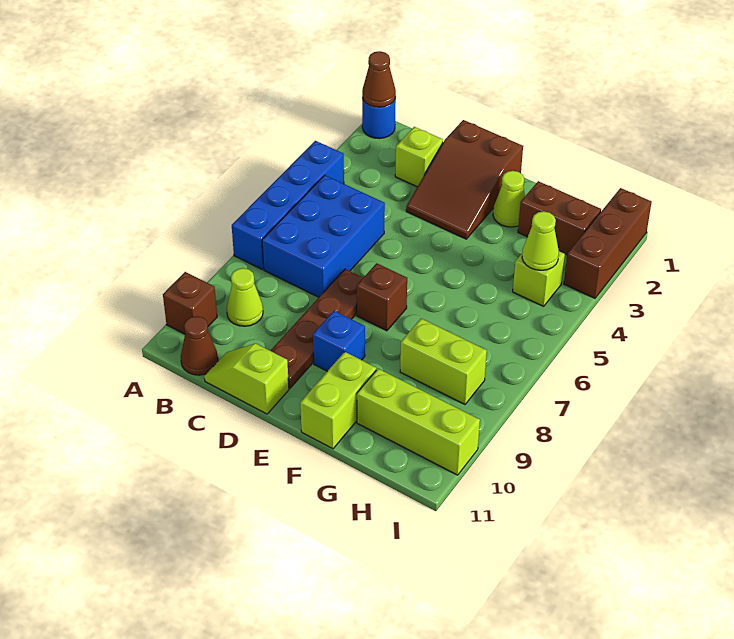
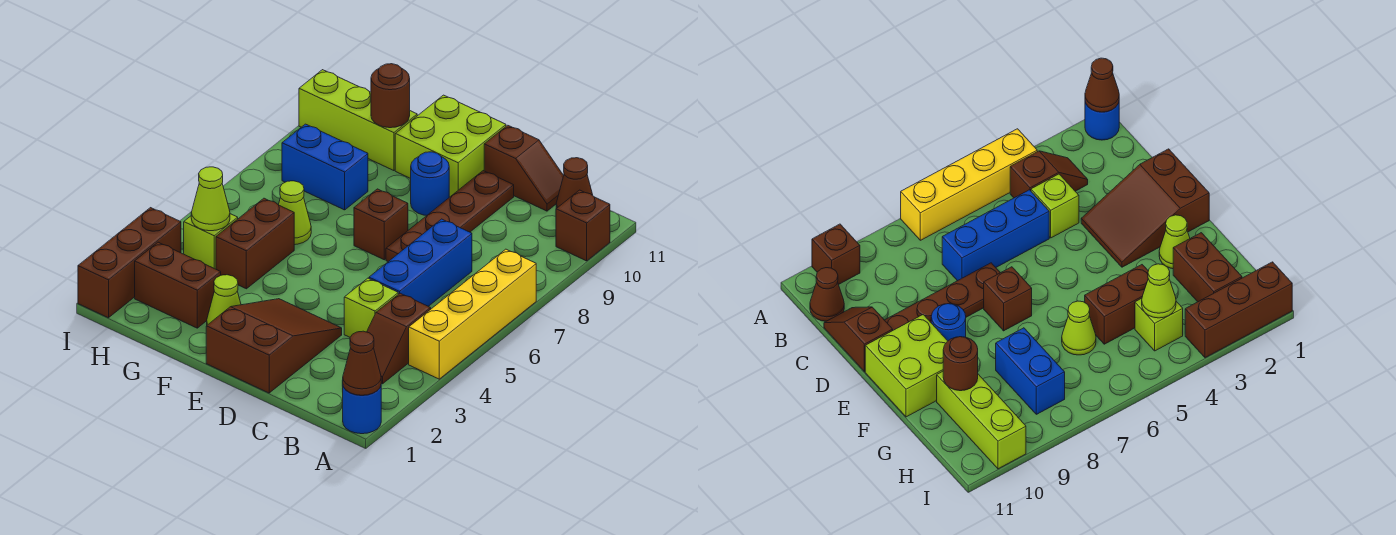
blue brick A4:A7 level 1 -> yellow brick A4:A7 level 1
none -> brown slope B3:B4 level 1 top 4
blue brick B5:C7 level 1 -> blue brick C5:C7 level 1
lime cone B9 level 1 -> lime cone G6 level 1
lime brick C2 level 1 -> lime brick C4 level 1
lime slope C11:D11 level 1 top D -> brown slope C11:D11 level 1 top D
blue brick E9 level 1 -> blue round brick E9 level 1
lime brick F10:F11 level 1 -> lime brick E10:F11 level 1
none -> brown brick G4:G5 level 1
lime brick G8:H8 level 1 -> blue brick G8:H8 level 1
none -> brown round brick G10 level 2

